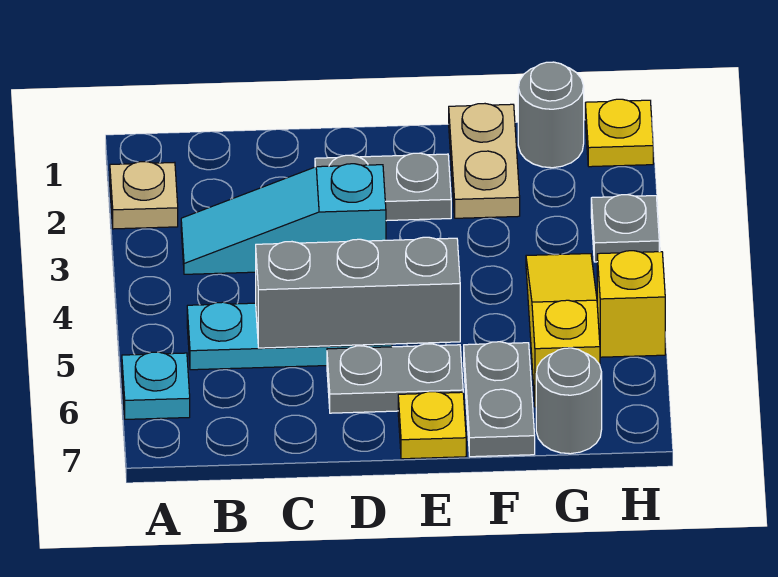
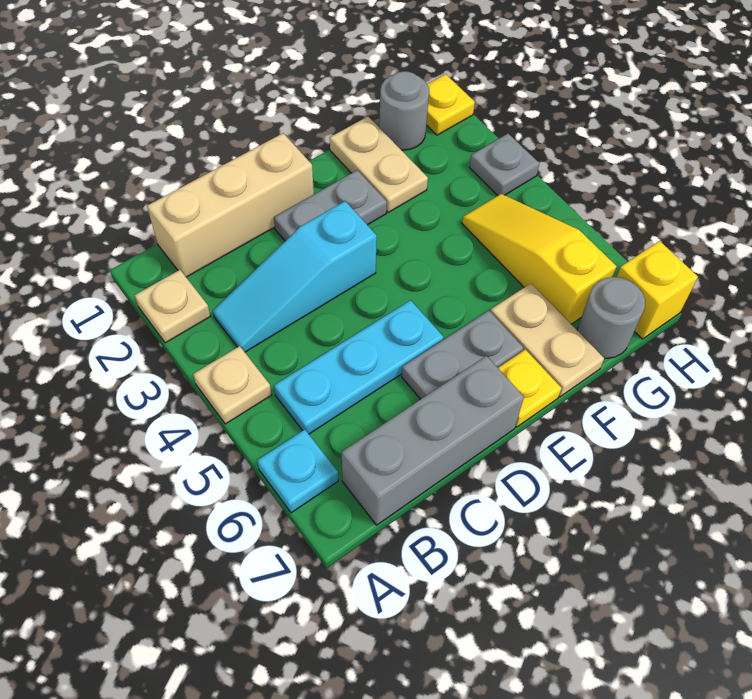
none -> tan plate A4 level 1
none -> tan brick B1:D1 level 1
grey brick C5:E5 level 2 -> grey brick B7:D7 level 1
grey plate F6:F7 level 1 -> tan plate F6:F7 level 1
yellow brick H5 level 1 -> yellow brick H7 level 1

